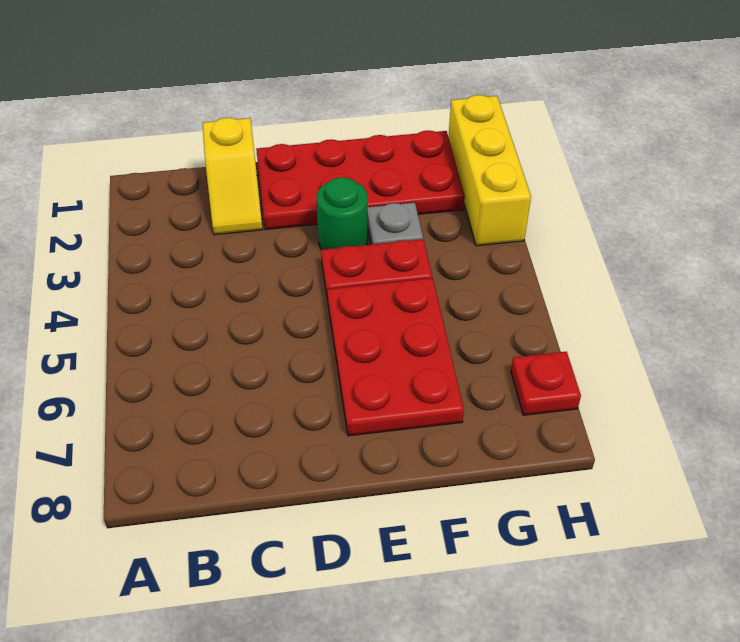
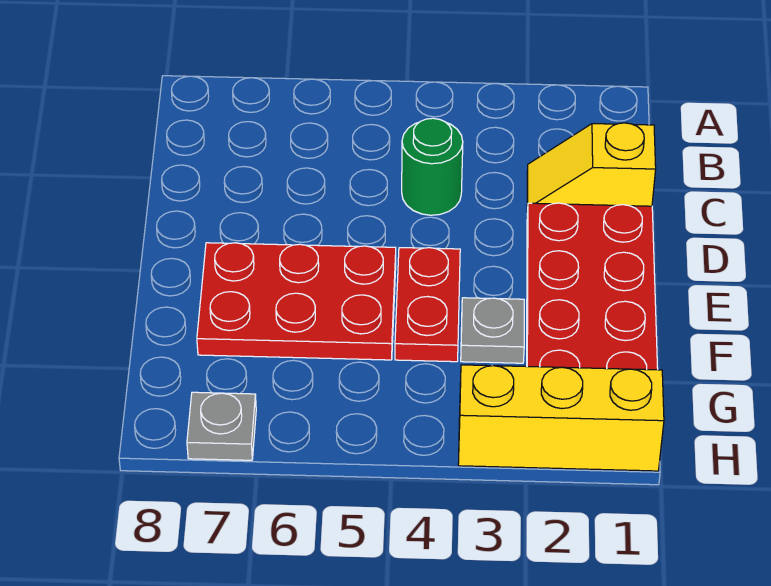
green round brick E3 level 1 -> green round brick C4 level 1
red plate H7 level 1 -> grey plate H7 level 1

